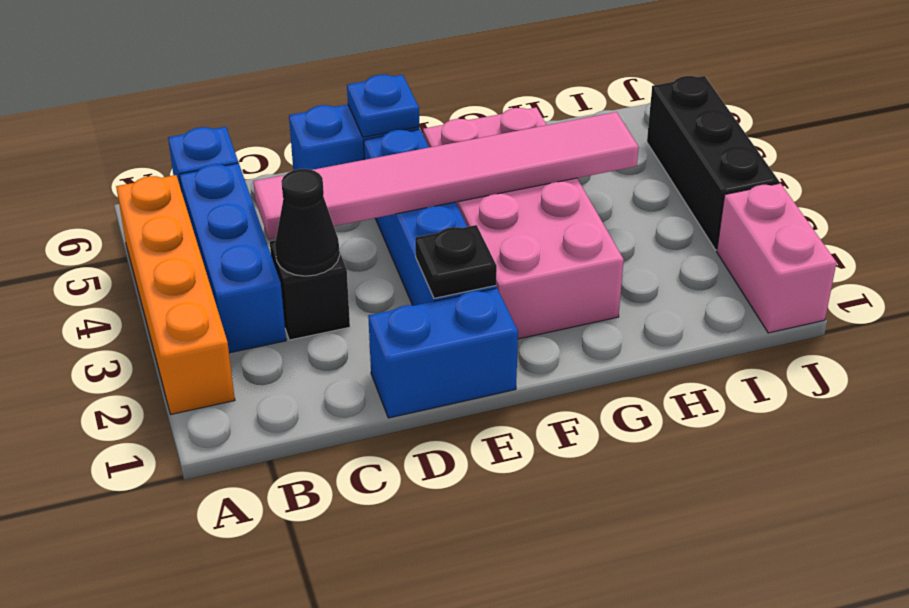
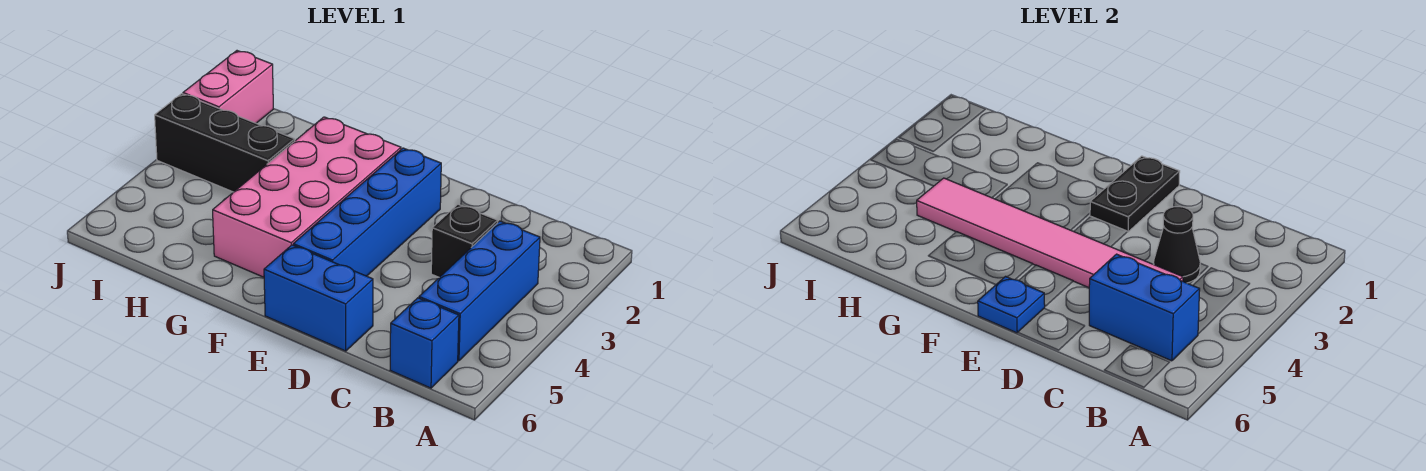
orange brick A2:A5 level 1 -> none
blue brick D1:E1 level 1 -> blue brick B5:C5 level 2
black plate E2 level 2 -> black plate E1:E2 level 2
black brick J3:J5 level 1 -> black brick H3:J3 level 1

